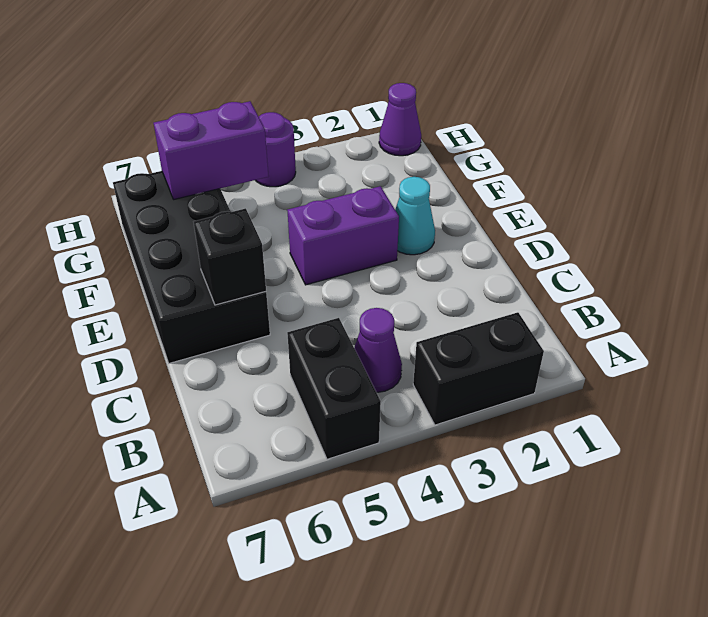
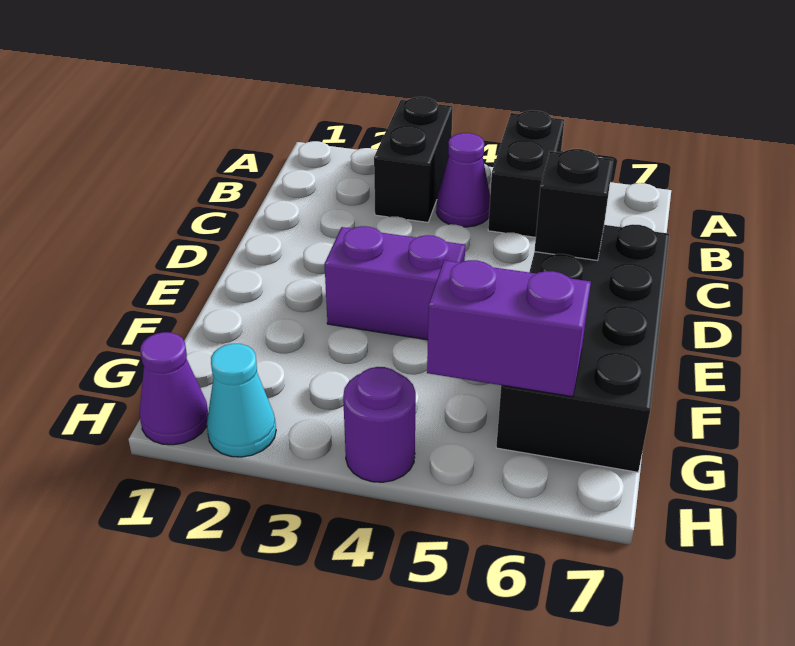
black brick A2:A3 level 1 -> black brick A3:B3 level 1
cyan cone E2 level 1 -> cyan cone H2 level 1

